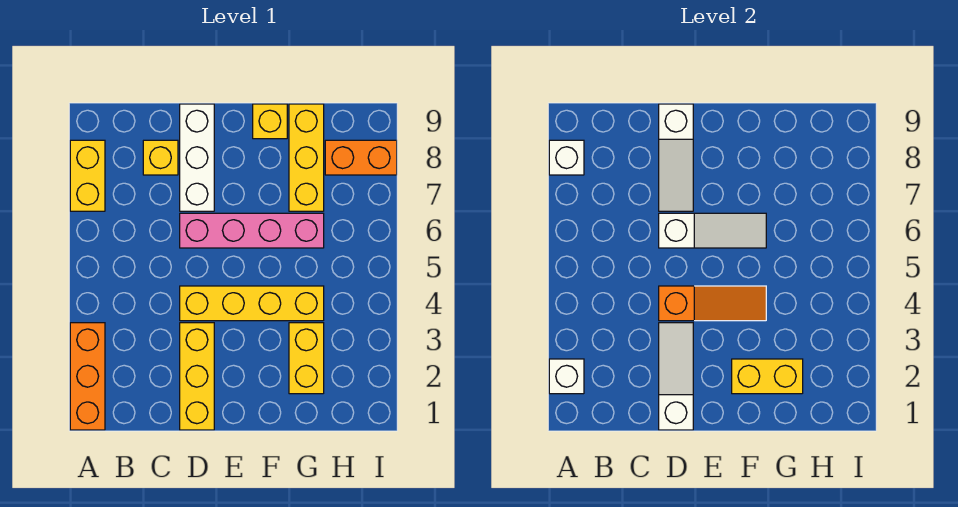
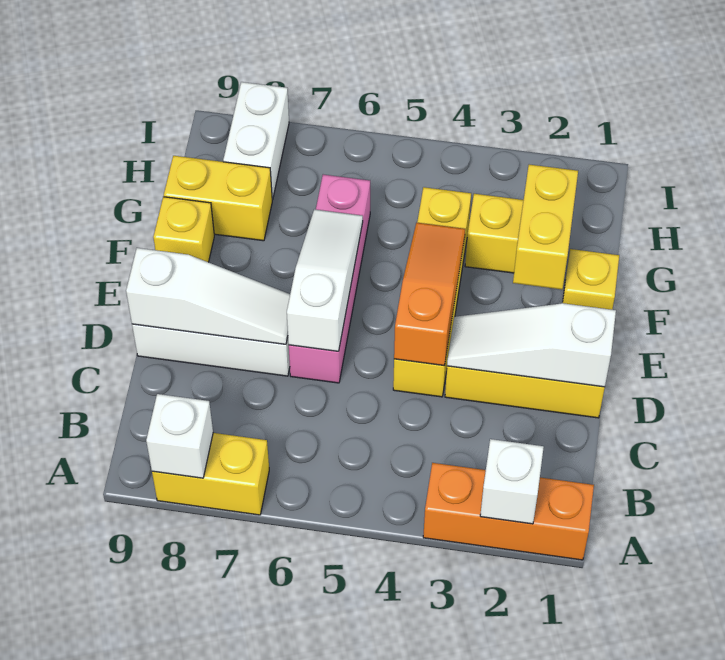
yellow brick C8 level 1 -> yellow brick F1 level 1
yellow brick G7:G9 level 1 -> yellow brick G8:G9 level 1
orange brick H8:I8 level 1 -> white brick H8:I8 level 1

